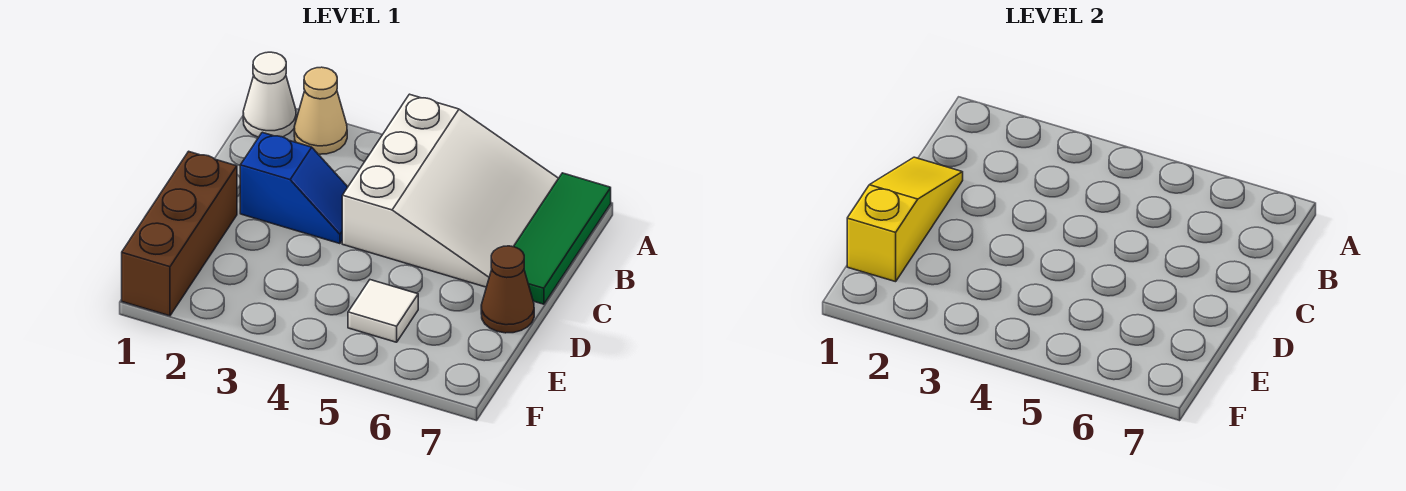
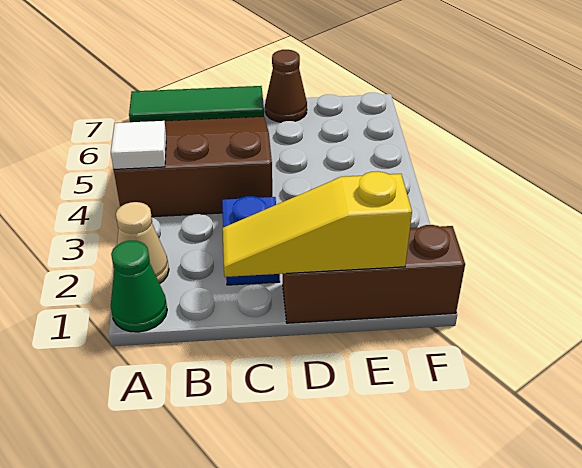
white cone A1 level 1 -> green cone A1 level 1
white slope A4:C6 level 1 top 4 -> brown slope A4:C6 level 1 top 4
white tile E5 level 1 -> white tile A4 level 2

